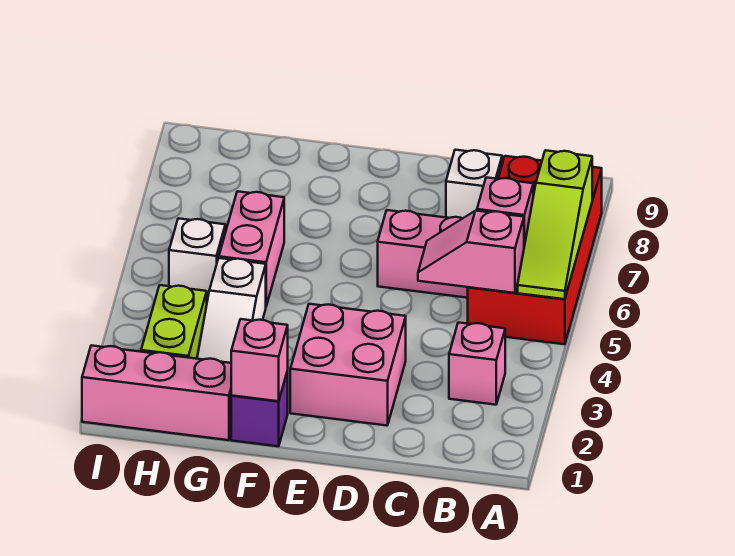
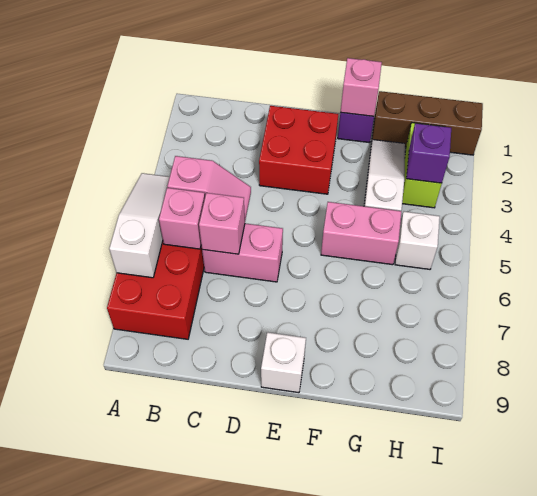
lime slope A5:A7 level 2 top 7 -> white slope A5:A7 level 2 top 7
pink brick B3 level 1 -> pink brick C6 level 2
white brick C8 level 1 -> white brick E9 level 1
pink brick D2:E3 level 1 -> red brick D2:E3 level 1
pink brick G1:I1 level 1 -> brown brick G1:I1 level 1
pink brick G5:G6 level 1 -> pink brick F5:G5 level 1
none -> purple brick H3 level 2

